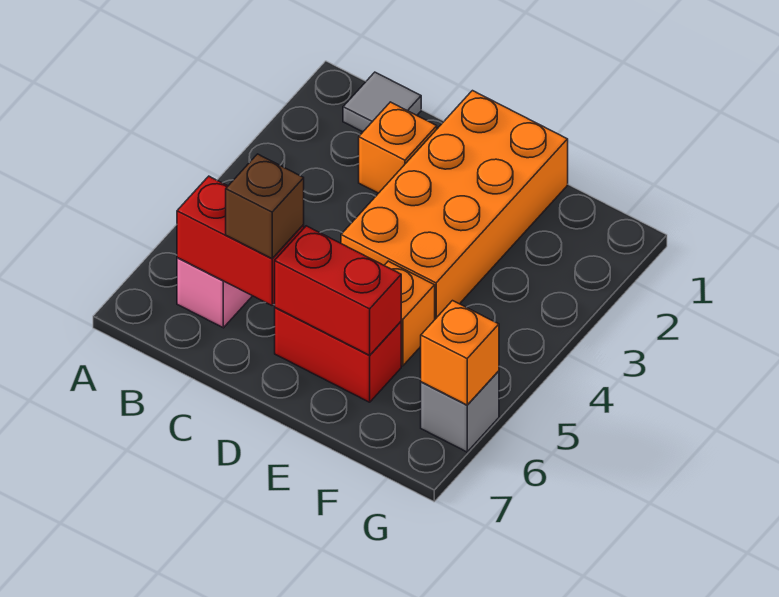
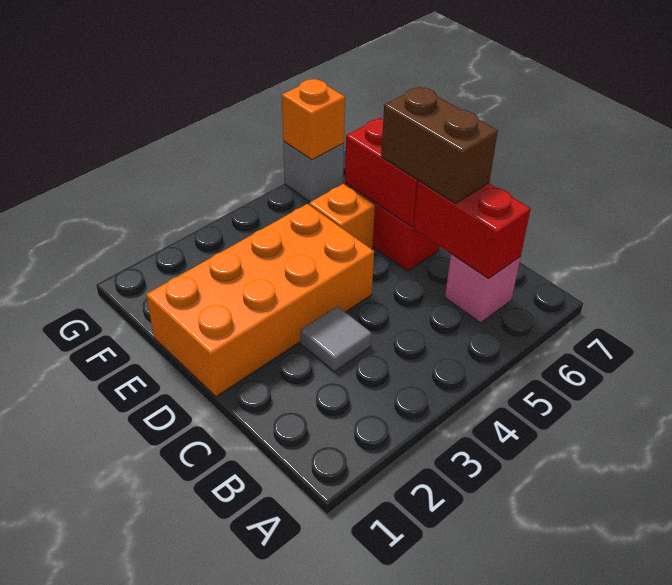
grey tile B1 level 1 -> grey tile C3 level 1
orange brick C2 level 1 -> none
brown brick C6 level 3 -> brown brick C6:D6 level 3

